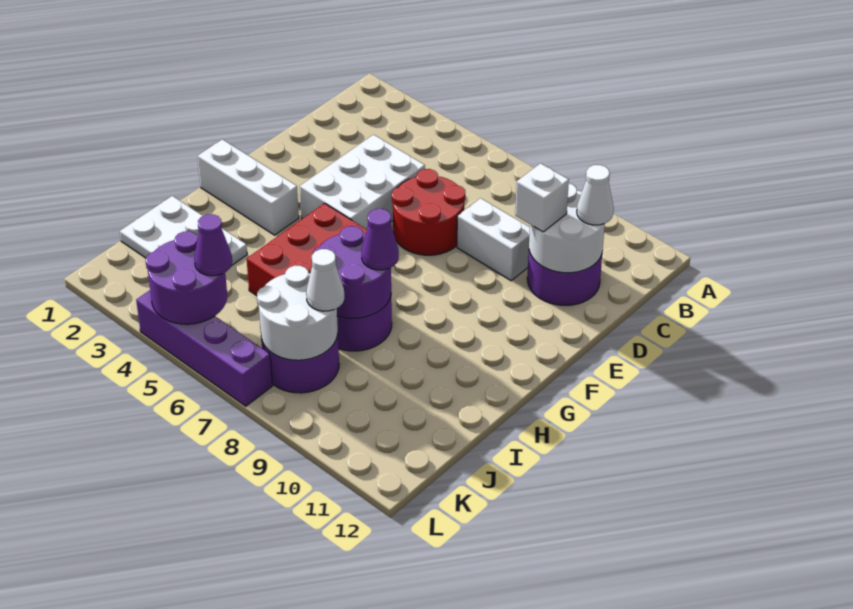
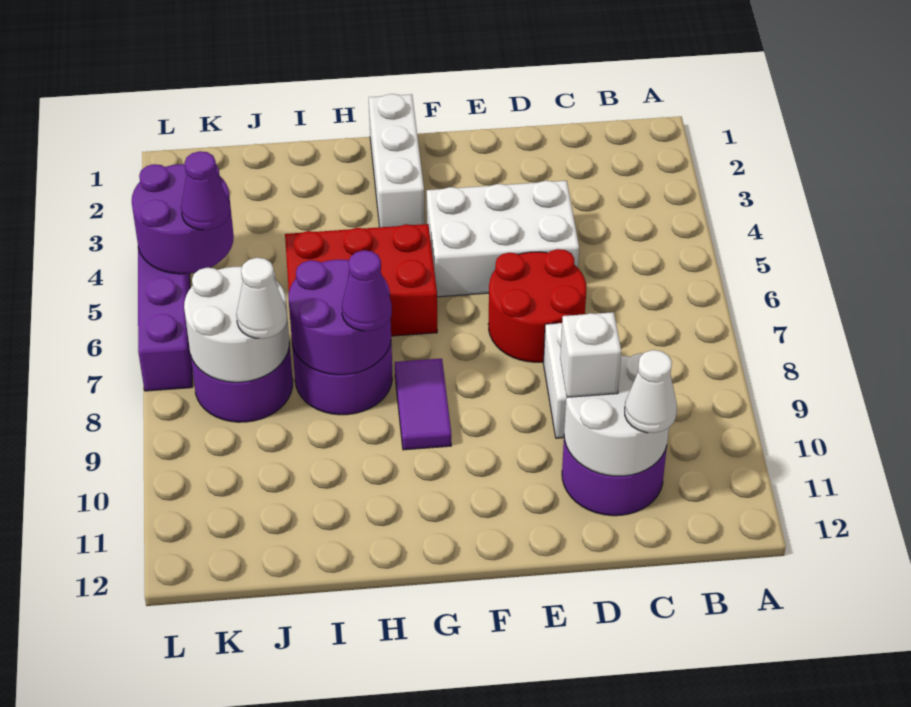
none -> purple tile G8:G9 level 1
white plate I1:J3 level 1 -> none

